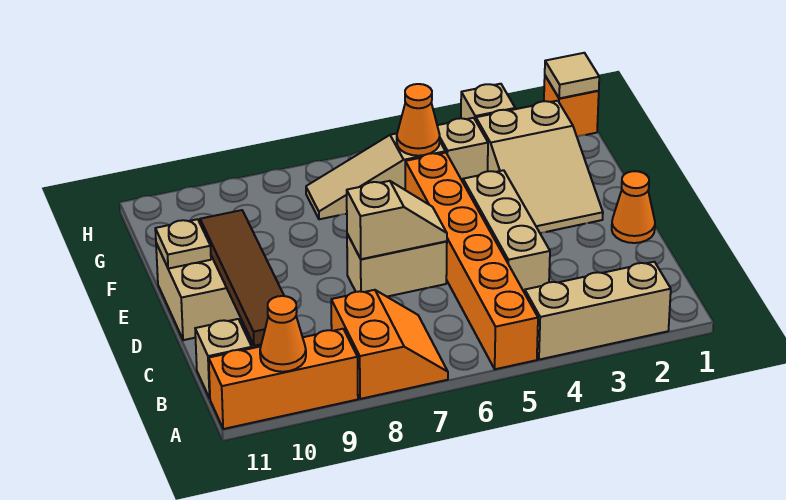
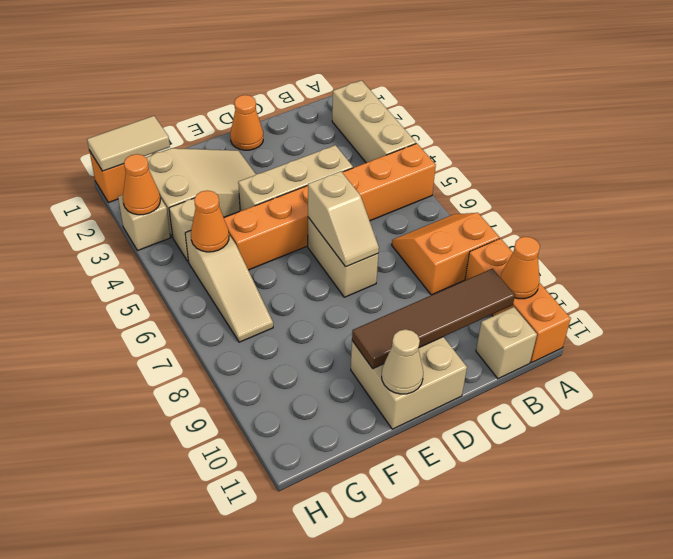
tan slope D6:D7 level 2 top 7 -> tan slope D6:D7 level 2 top 6
tan plate E11 level 2 -> tan cone E11 level 2
tan tile H1 level 2 -> tan tile G1:H1 level 2
none -> orange cone H3 level 2

